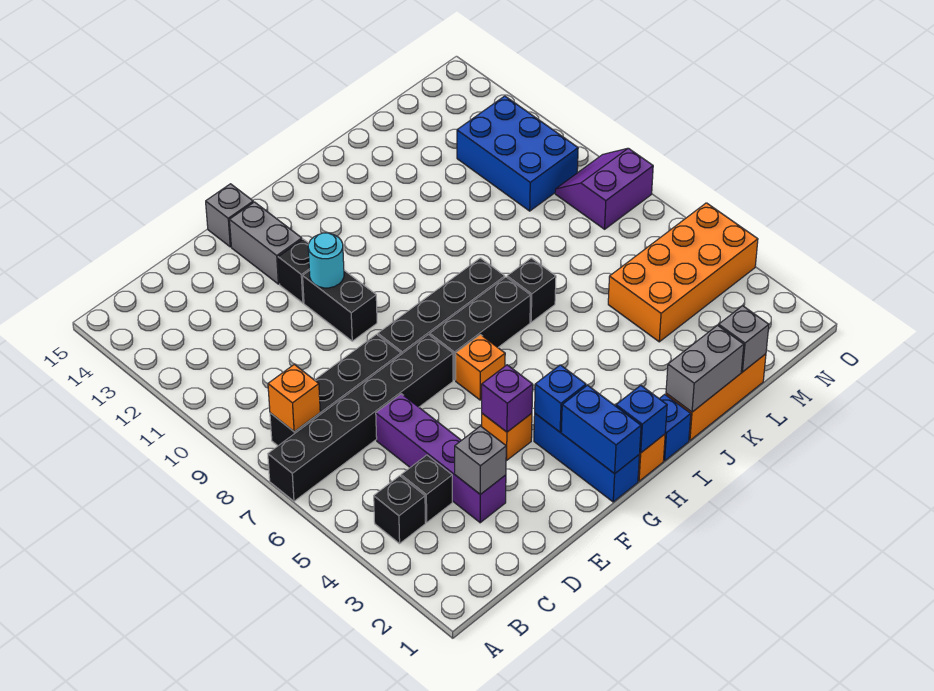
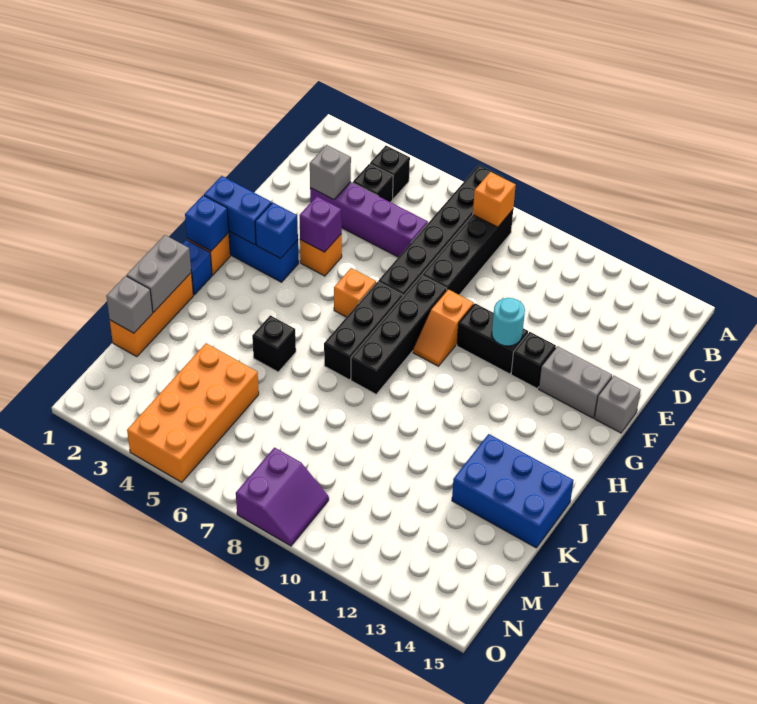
none -> orange slope F9:G9 level 1 top F
black brick J7 level 1 -> black brick J5 level 1
blue brick M10:N12 level 1 -> blue brick J13:K15 level 1

